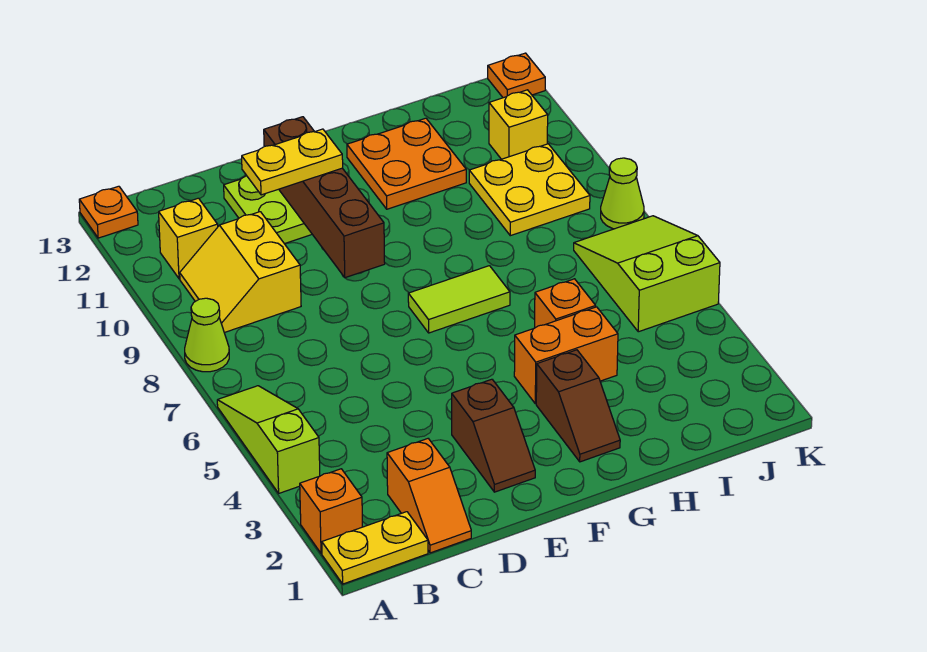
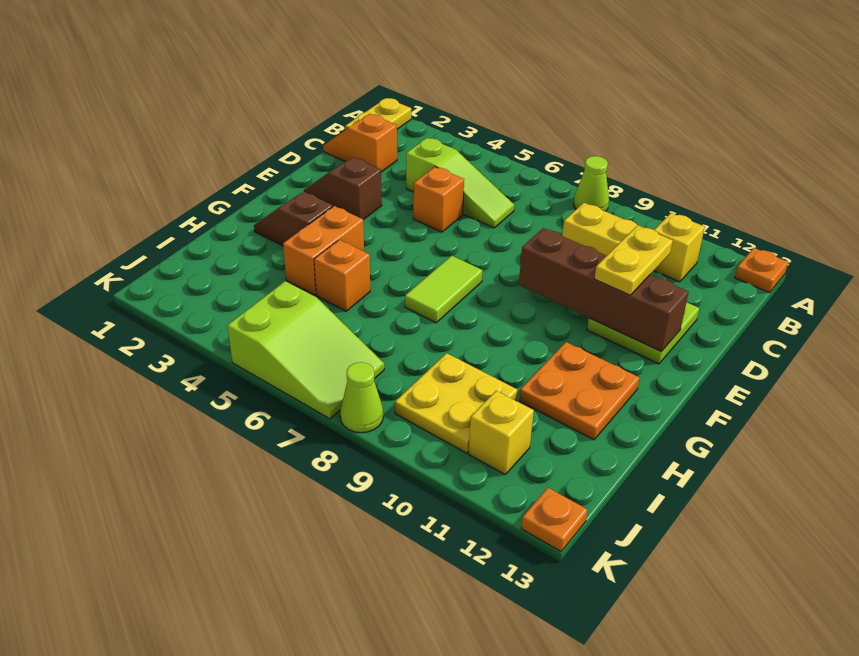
orange brick A2 level 1 -> orange brick D5 level 1
lime slope A4:A6 level 1 top 4 -> lime slope C4:C6 level 1 top 4

